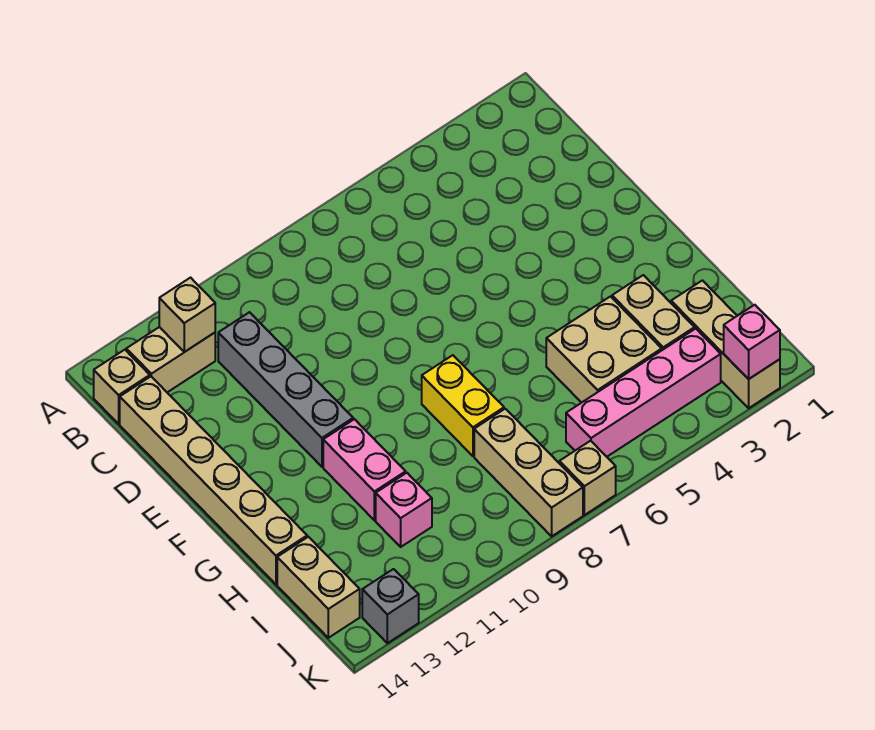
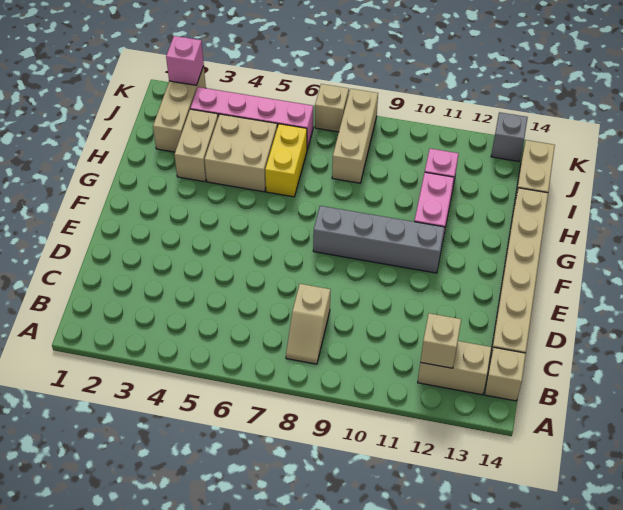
none -> tan slope B8:C8 level 1 top C
grey brick C11:F11 level 1 -> grey brick F8:F11 level 1
yellow brick G8:H8 level 1 -> yellow brick H6:I6 level 1

